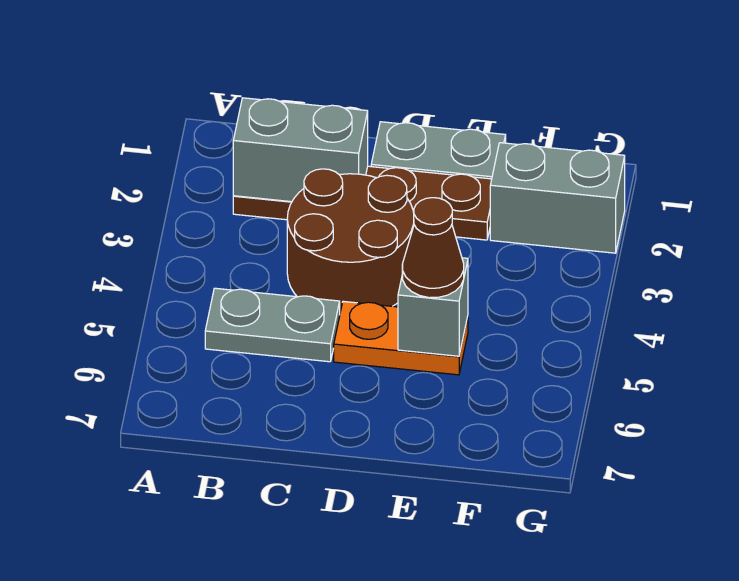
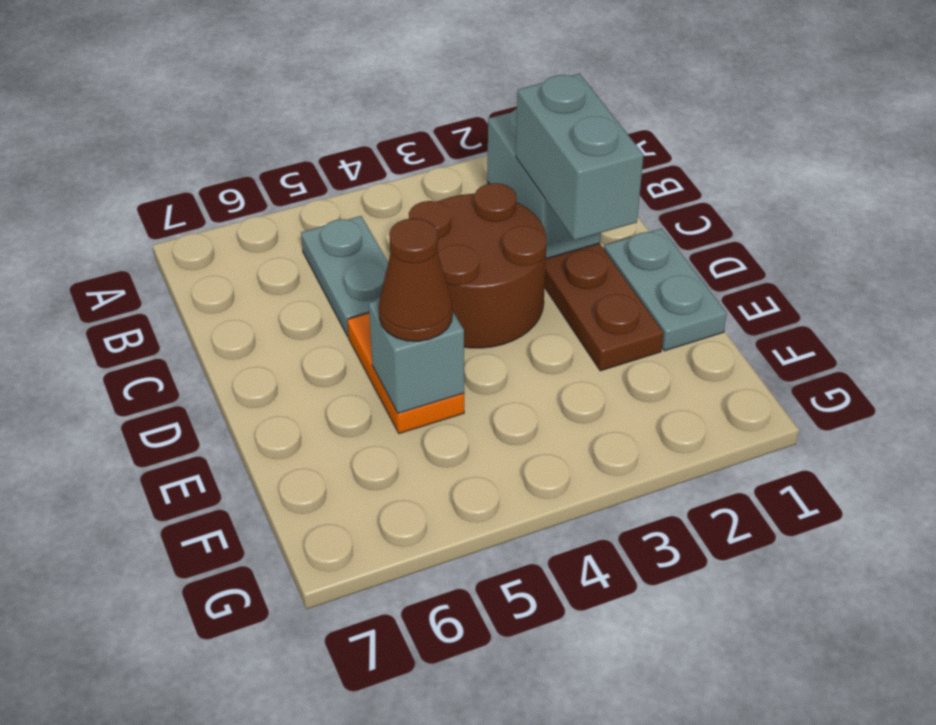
grey brick F2:G2 level 1 -> grey brick C2:D2 level 3

